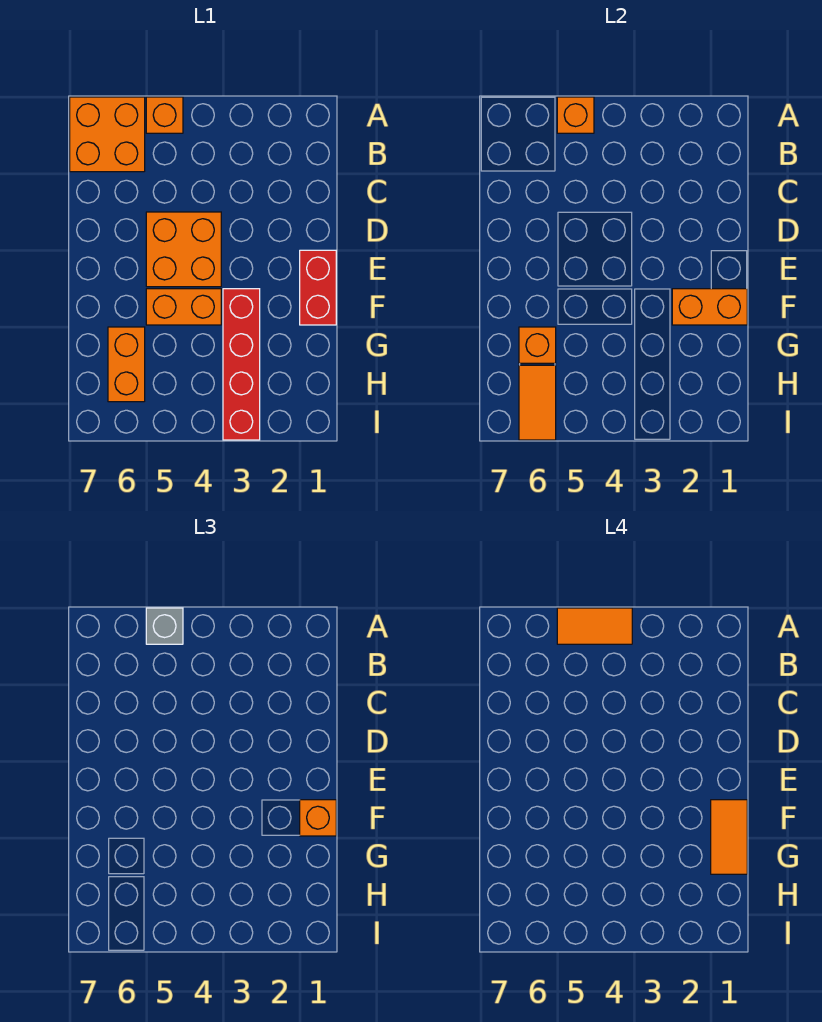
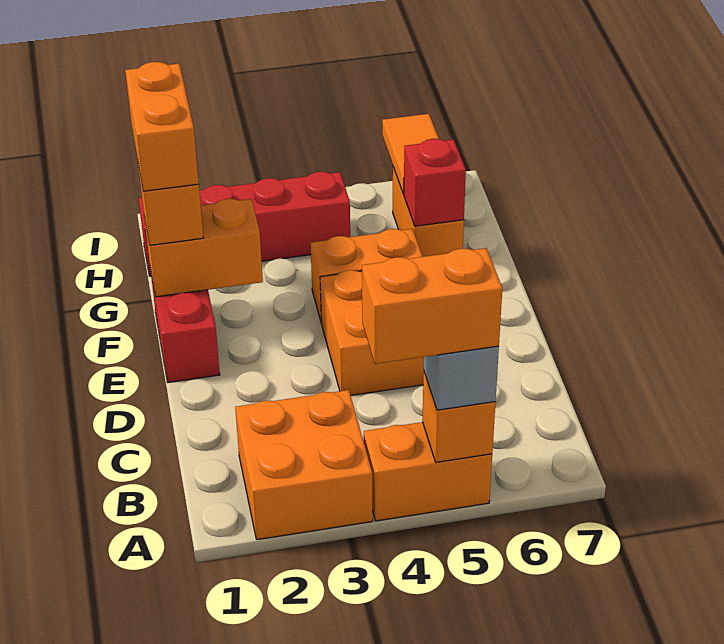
orange tile A4:A5 level 4 -> orange brick A4:A5 level 4
orange brick A5 level 1 -> orange brick A4:A5 level 1
orange brick A6:B7 level 1 -> orange brick A2:B3 level 1
orange tile F1:G1 level 4 -> orange brick F1:G1 level 4
red brick F3:I3 level 1 -> red brick H1:H4 level 1
orange brick G6 level 2 -> red brick G6 level 2

